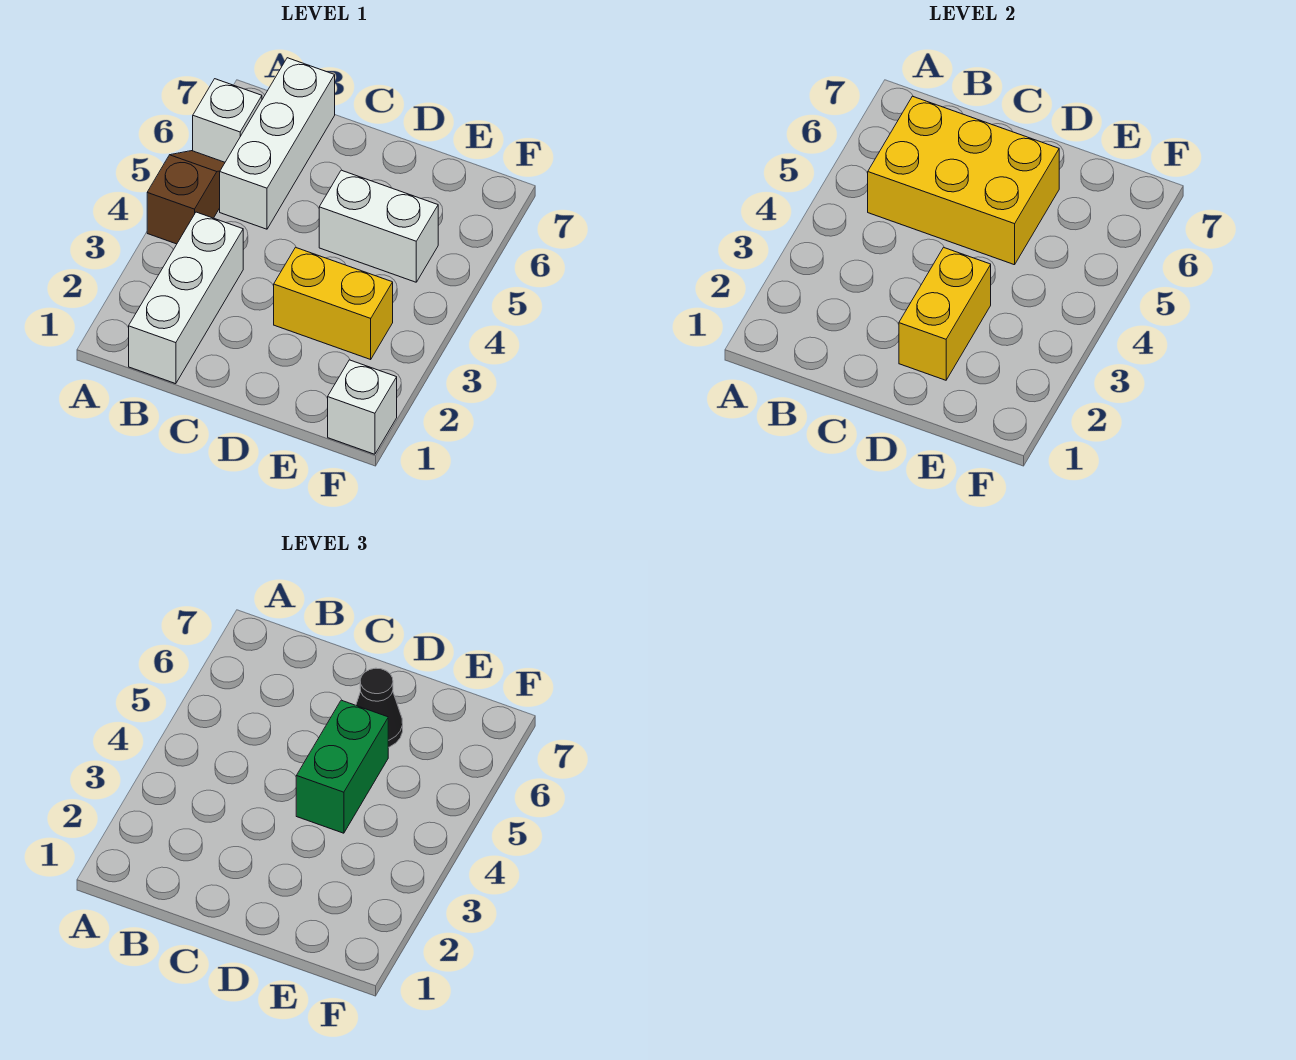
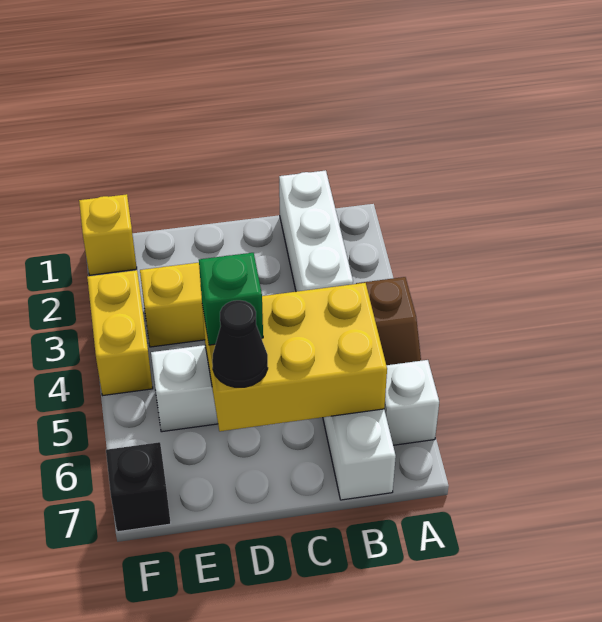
yellow brick D2:D3 level 2 -> yellow brick F3:F4 level 1
green brick D4:D5 level 3 -> green brick D5 level 3
white brick F1 level 1 -> yellow brick F1 level 1
none -> black brick F7 level 1

